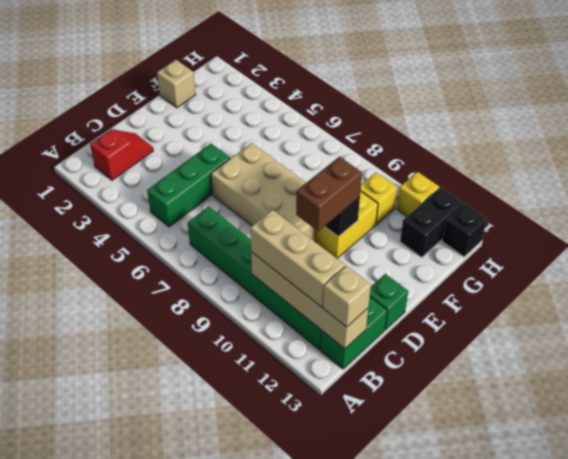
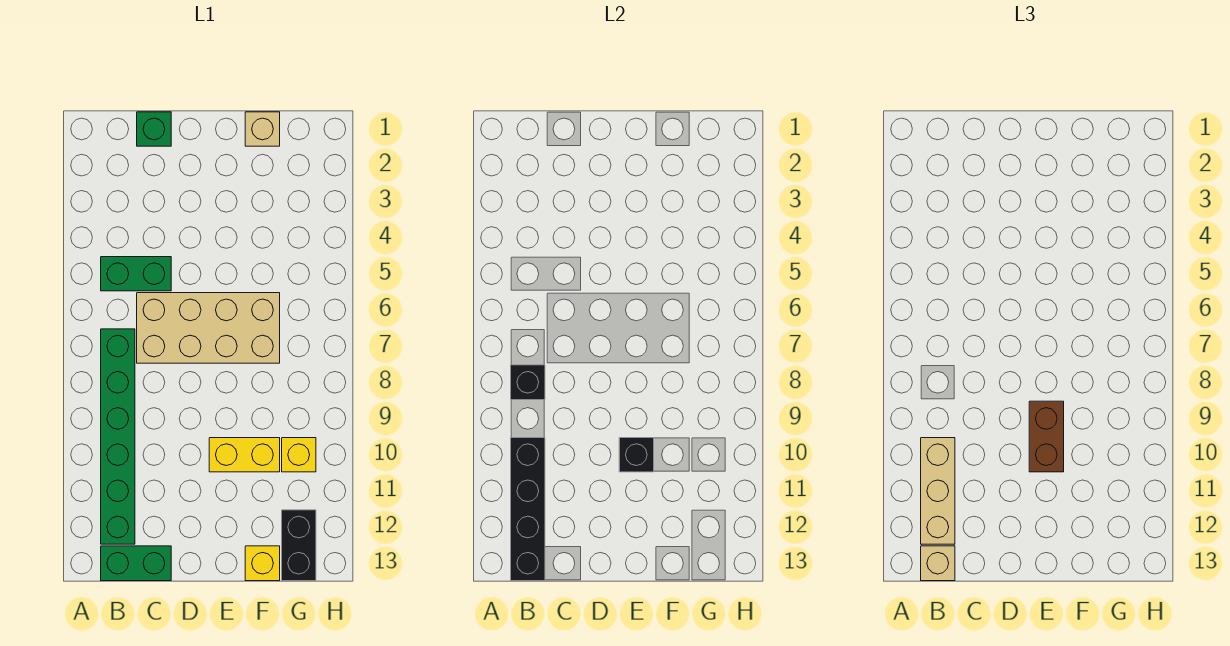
red slope B2:C2 level 1 top B -> none
green brick B5:D5 level 1 -> green brick B5:C5 level 1
tan brick B10:B13 level 2 -> black brick B10:B13 level 2
tan brick D6:E9 level 1 -> tan brick C6:F7 level 1
brown brick D10:E10 level 3 -> brown brick E9:E10 level 3
green brick D13 level 1 -> green brick C1 level 1
black brick G12:H12 level 1 -> black brick G12:G13 level 1
yellow brick H11 level 1 -> yellow brick F13 level 1
black brick H13 level 1 -> black brick B8 level 2

